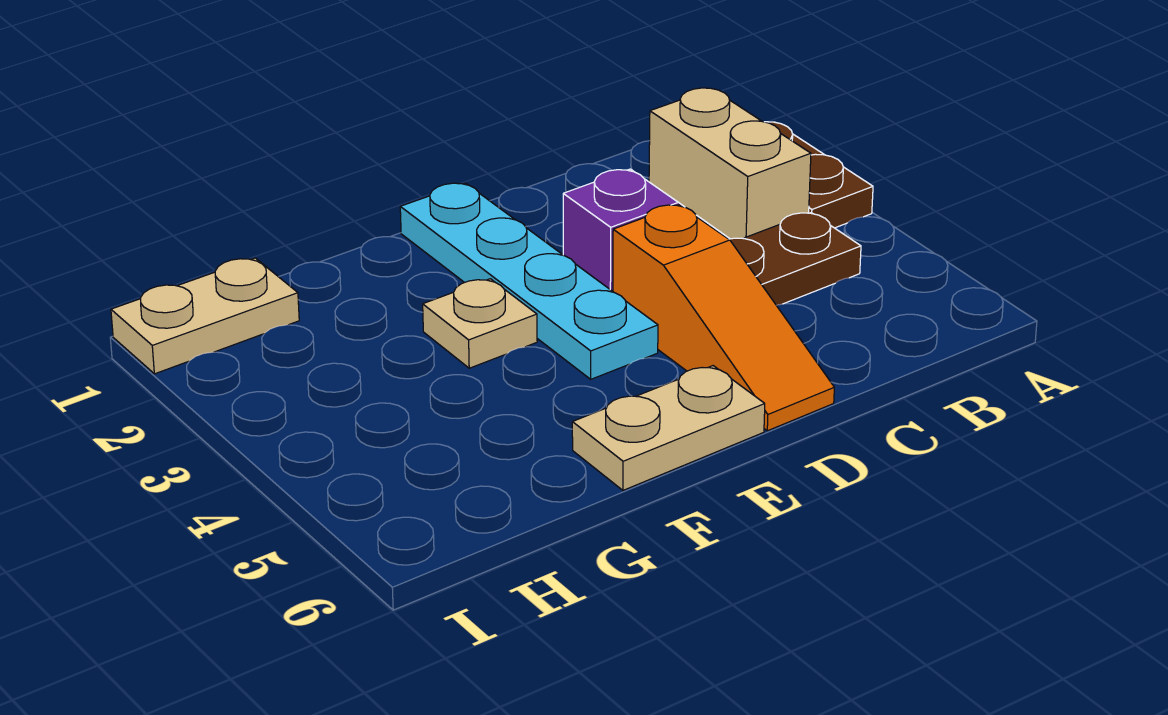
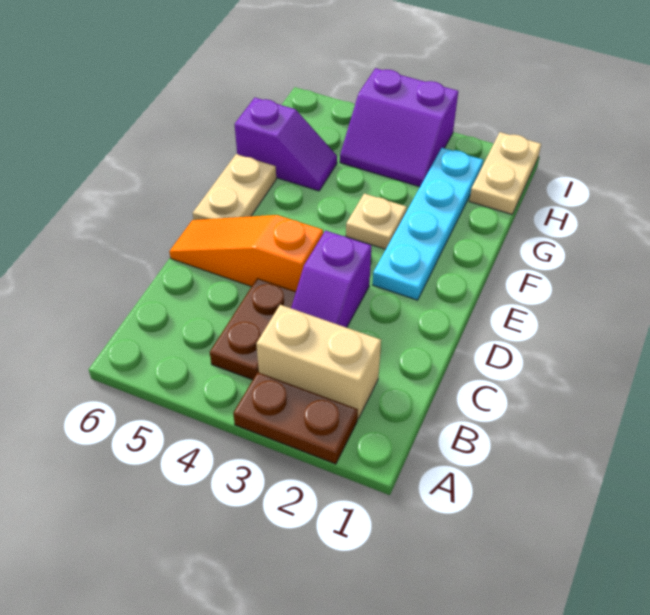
cyan plate E1:E4 level 1 -> cyan plate E2:H2 level 1
none -> purple slope G5:G6 level 1 top 6
none -> purple slope H3:I4 level 1 top I

